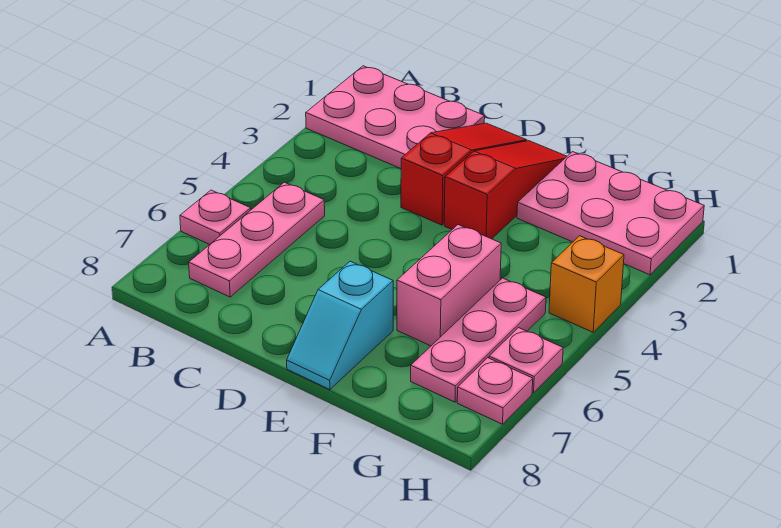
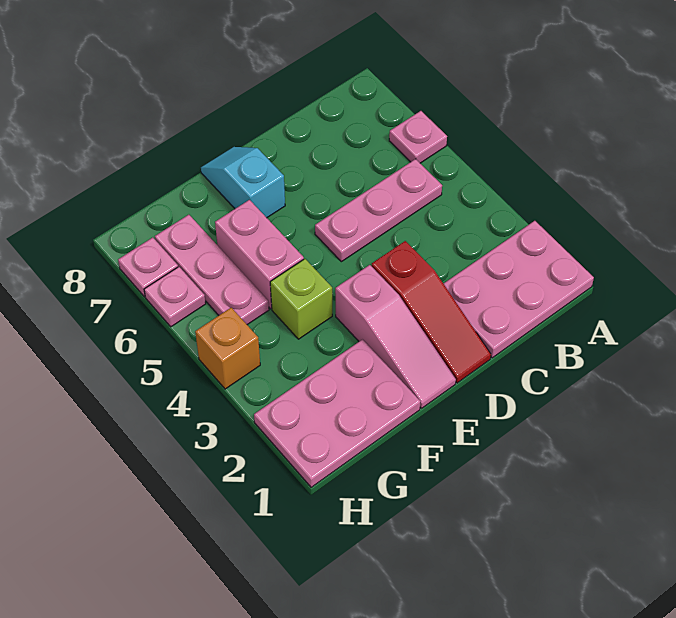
pink plate B5:B7 level 1 -> pink plate B5:D5 level 1
red slope E1:E3 level 1 top 3 -> pink slope E1:E3 level 1 top 3
none -> lime brick F4 level 1

